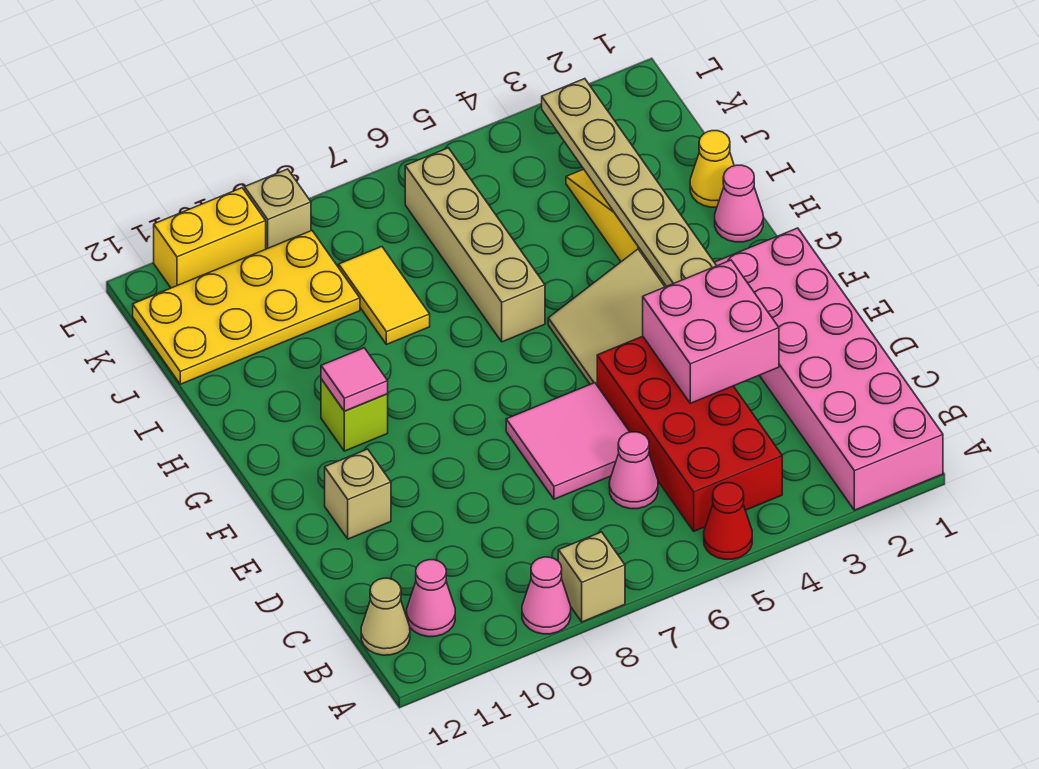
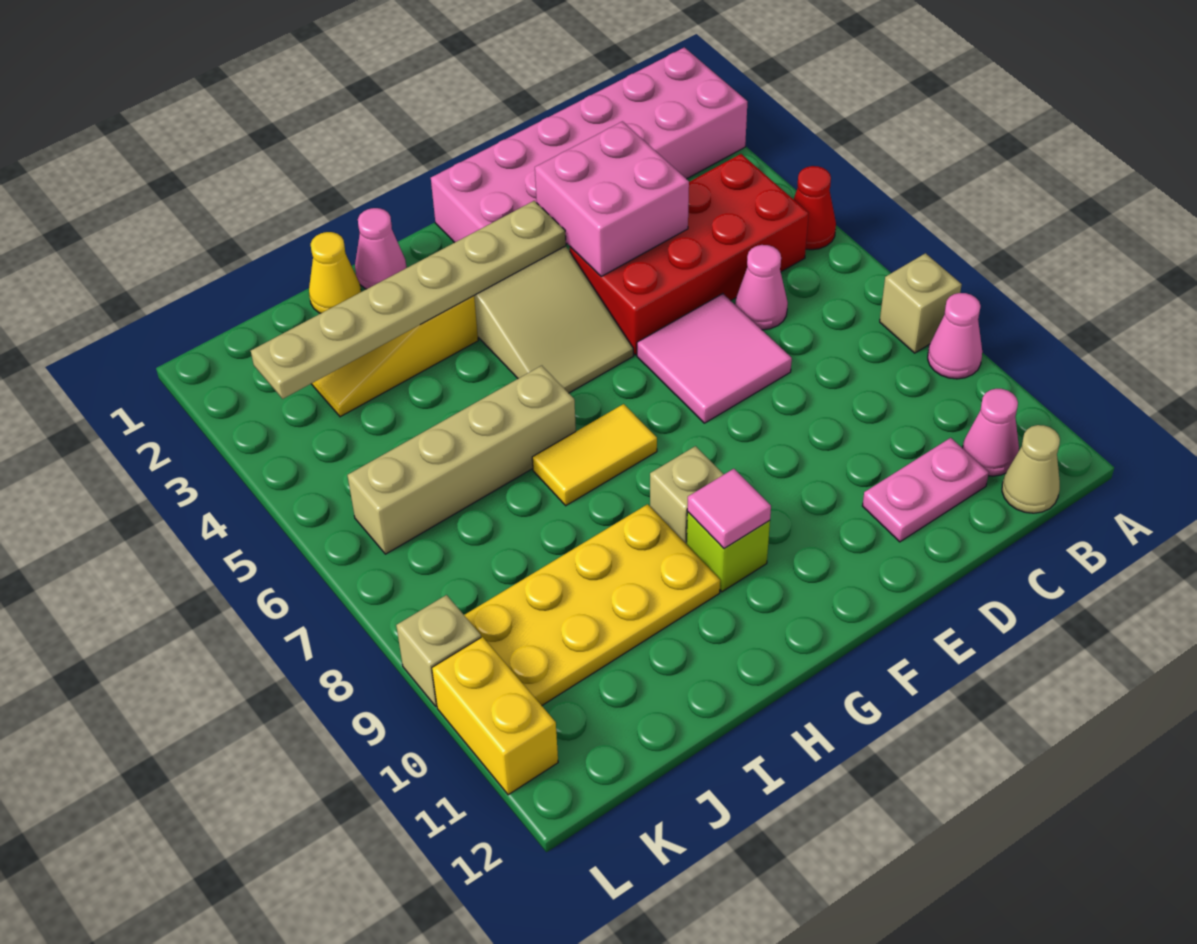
none -> pink plate C11:D11 level 1
tan brick E11 level 1 -> tan brick G9 level 1
yellow tile I8:J8 level 1 -> yellow tile G7:H7 level 1
yellow plate J9:K12 level 1 -> yellow plate H9:K10 level 1

